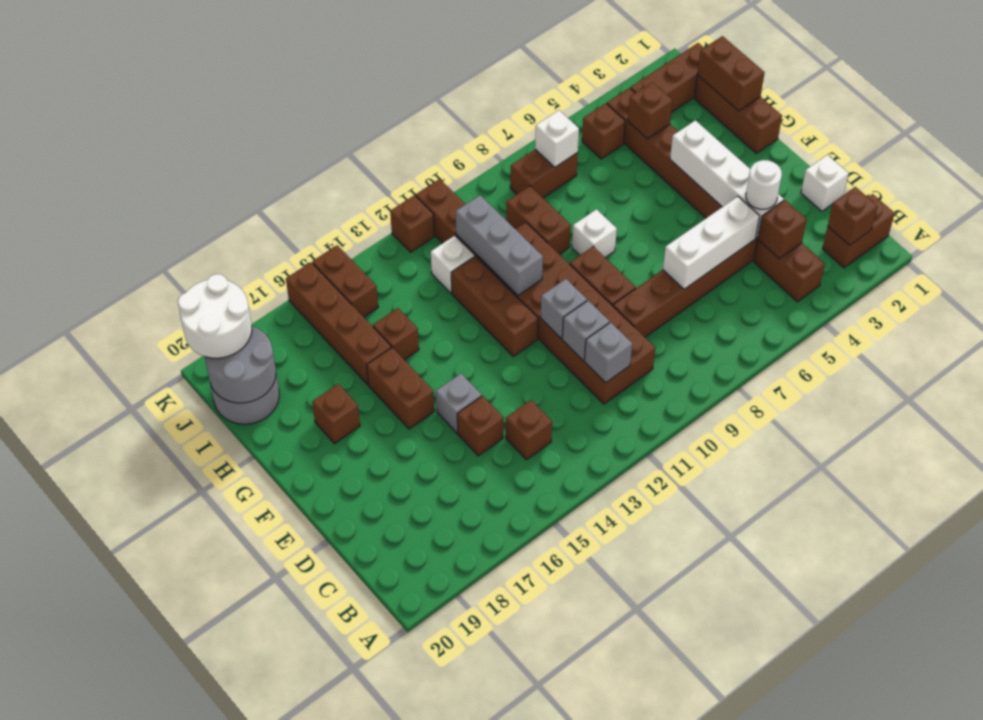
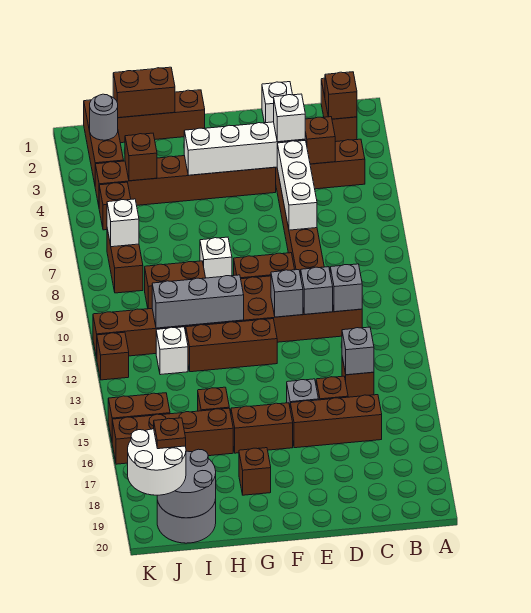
none -> grey brick C14 level 2
none -> brown brick C16:E16 level 1
white round brick D4 level 3 -> white brick D4 level 3
none -> grey round brick J2 level 2
none -> brown plate J19 level 4

